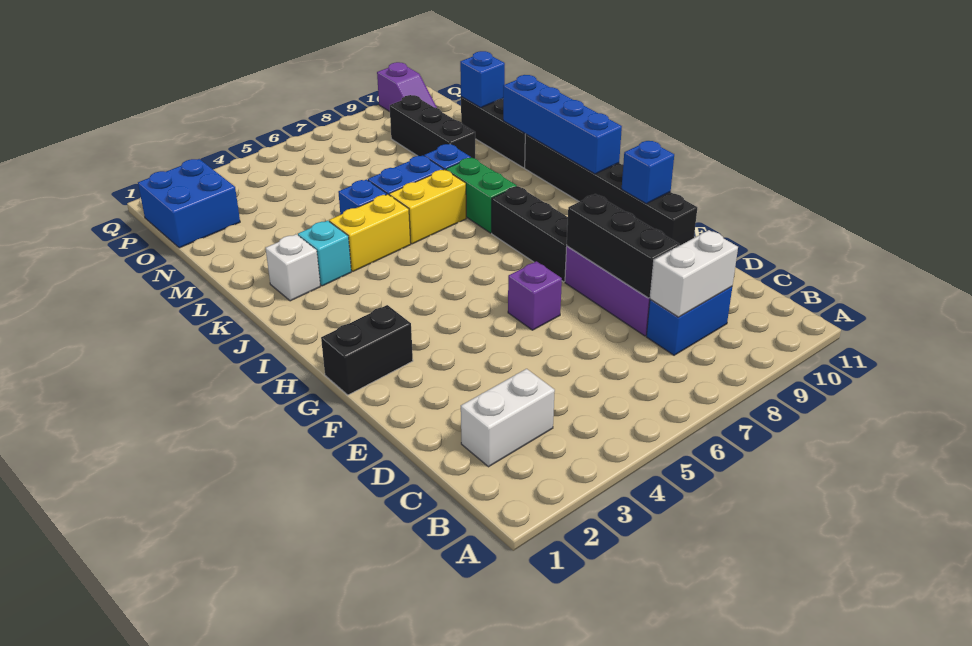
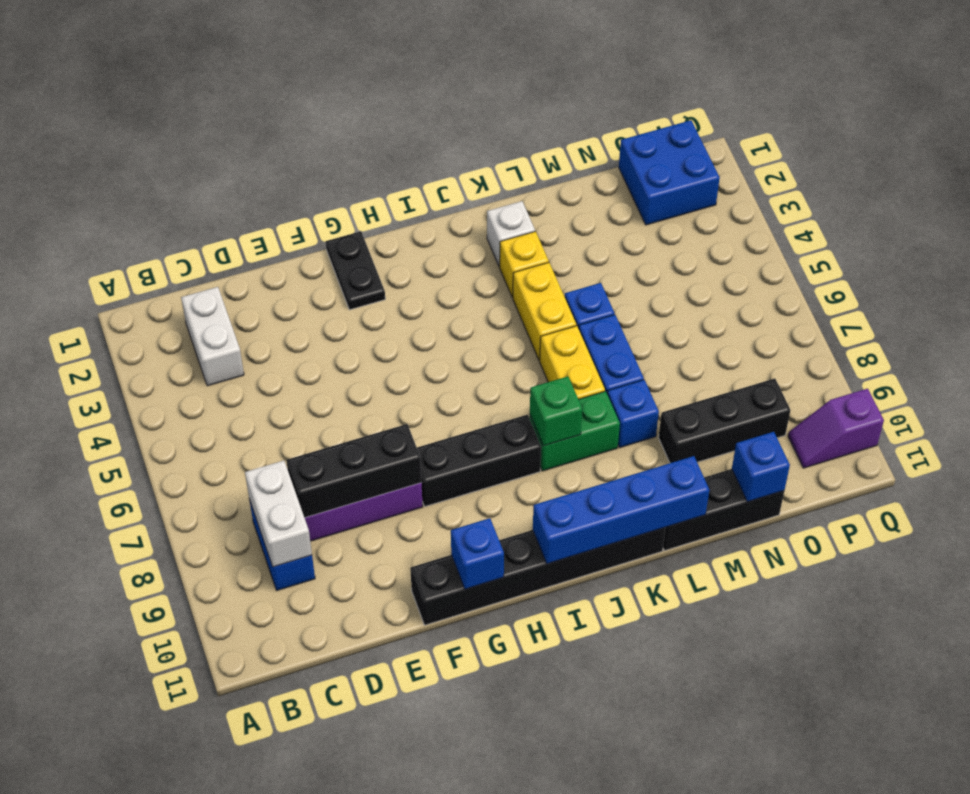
purple brick F6 level 1 -> none
black brick G1:G2 level 1 -> black plate G1:G2 level 1
none -> green brick J8 level 2
cyan brick K3 level 1 -> yellow brick K3 level 1

